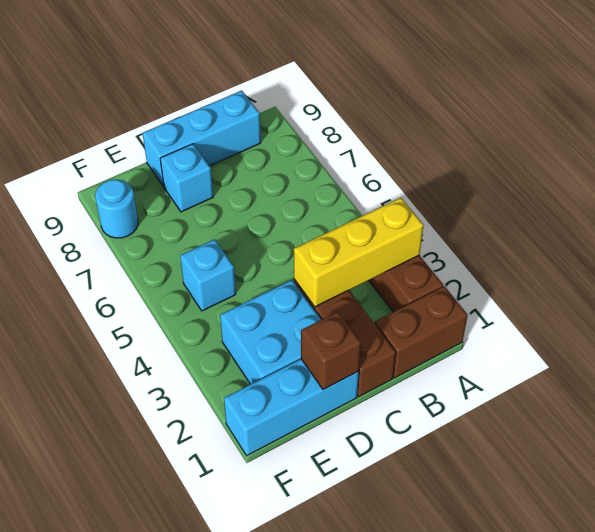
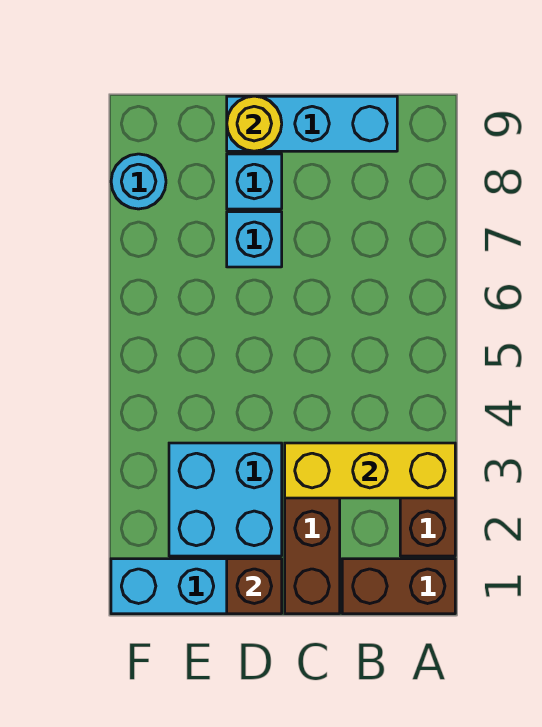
none -> yellow round brick D9 level 2
cyan brick E5 level 1 -> cyan brick D7 level 1

